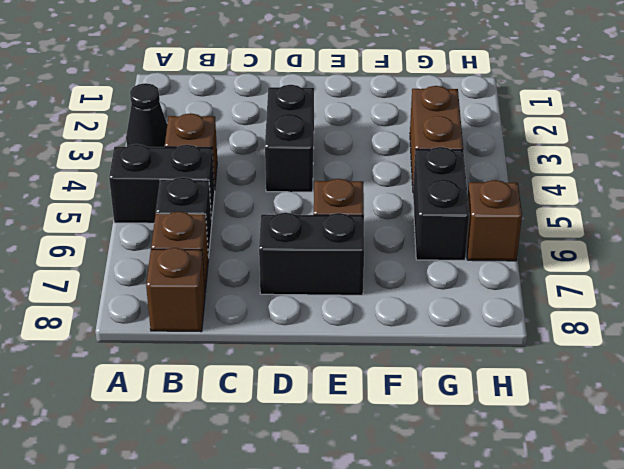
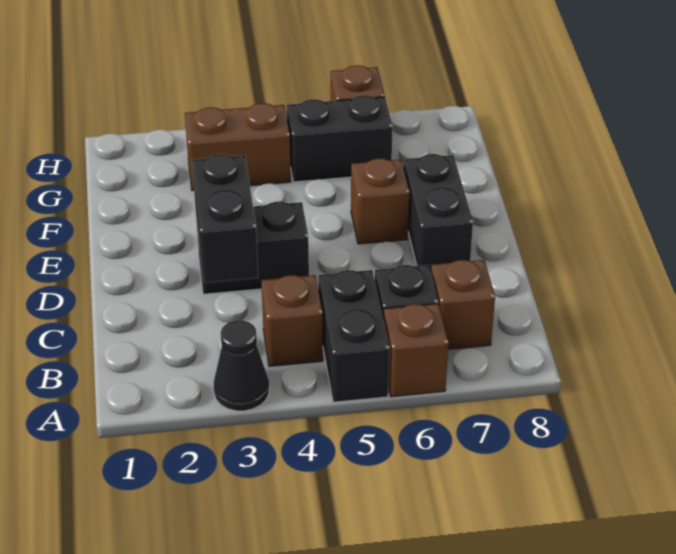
brown brick B8 level 1 -> brown brick A6 level 1
none -> black brick C3:D3 level 2

